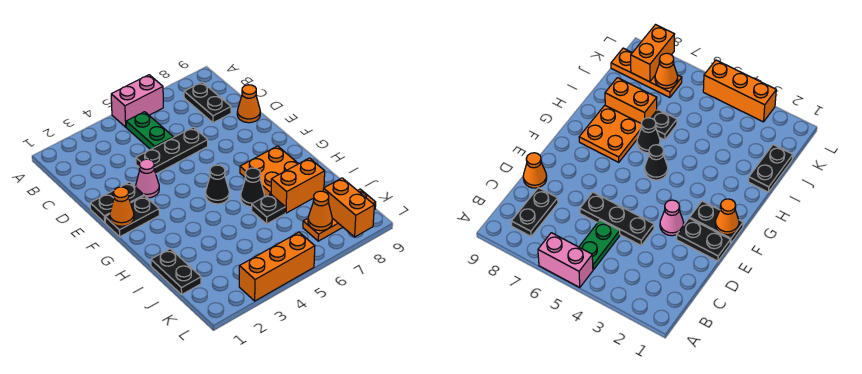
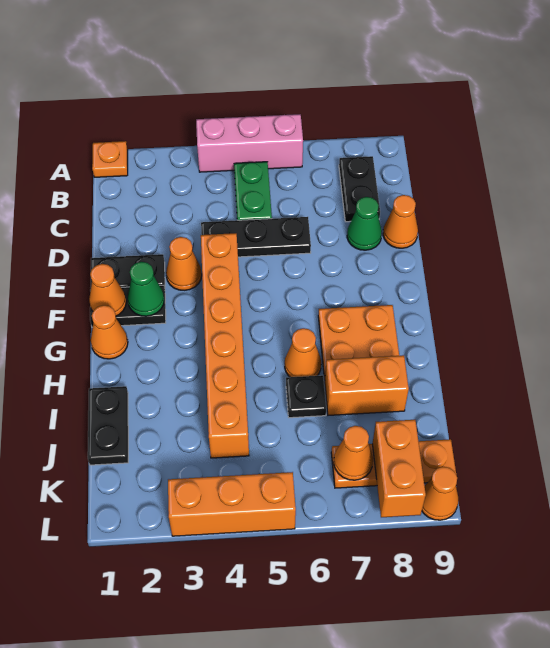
none -> orange plate A1 level 1
pink brick A5:A6 level 1 -> pink brick A4:A6 level 1
none -> green cone D8 level 1
pink cone E3 level 1 -> orange cone E3 level 1
none -> orange brick E4:J4 level 1
none -> green cone F2 level 2
none -> orange cone G1 level 1
black cone G5 level 1 -> none
black cone H6 level 1 -> orange cone H6 level 1
none -> orange cone L9 level 1

